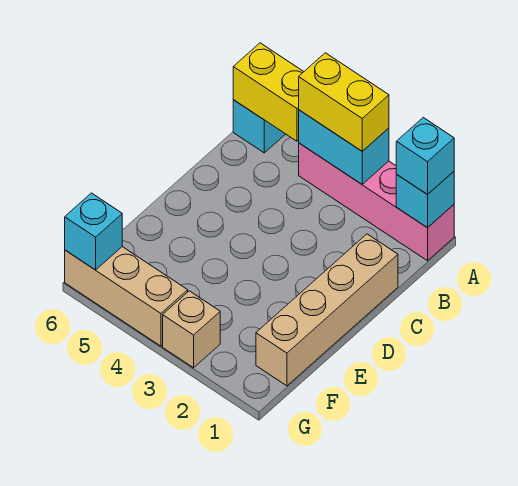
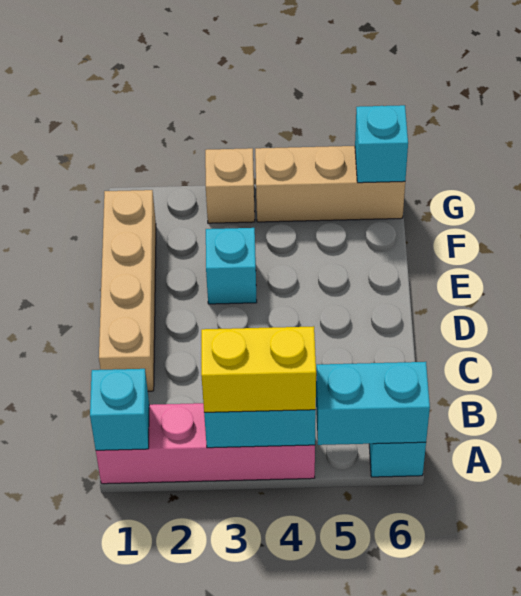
cyan brick A1 level 3 -> cyan brick E3 level 1
yellow brick A5:A6 level 2 -> cyan brick A5:A6 level 2

